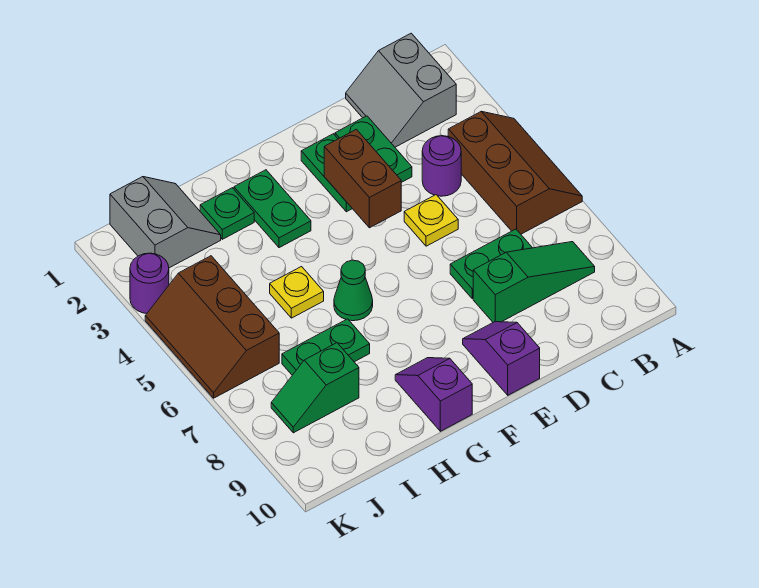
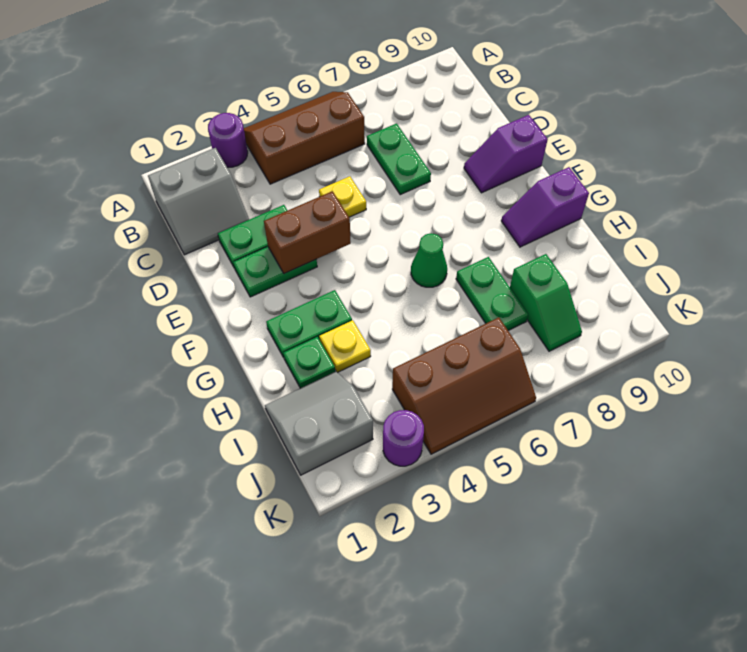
green slope B8:D8 level 1 top D -> none
purple round brick C4 level 1 -> purple round brick A3 level 1
yellow plate H5 level 1 -> yellow plate H3 level 1

